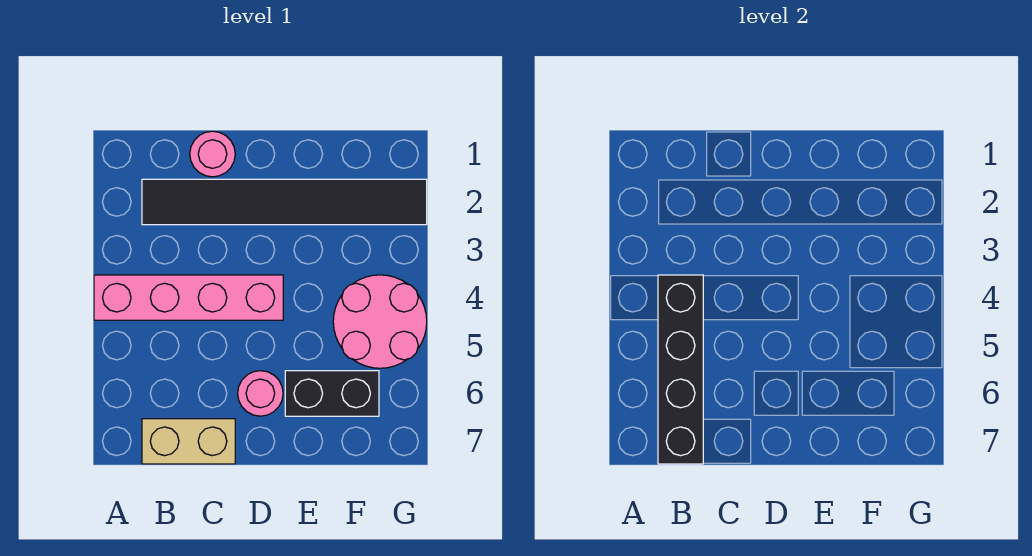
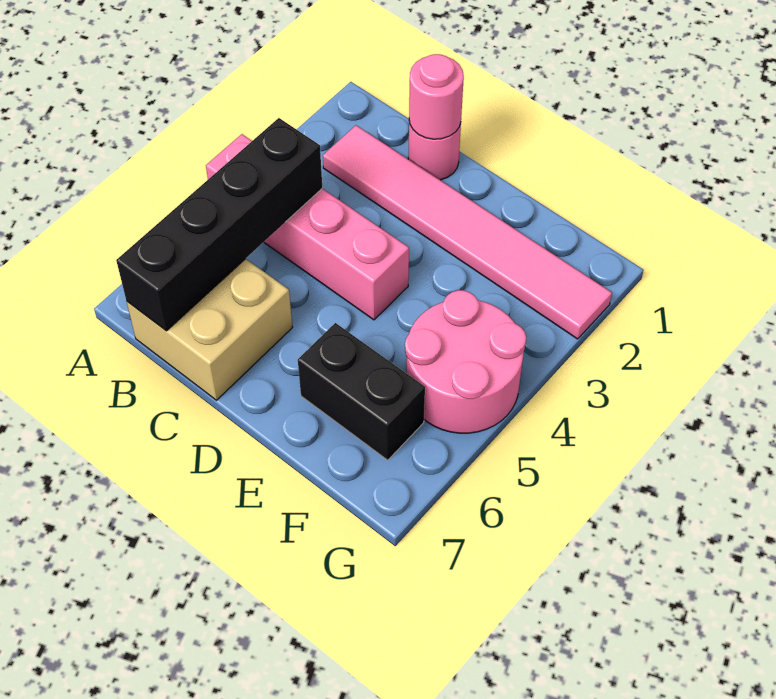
black tile B2:G2 level 1 -> pink tile B2:G2 level 1
tan brick B7:C7 level 1 -> tan brick B6:C7 level 1
pink round brick D6 level 1 -> pink round brick C1 level 2

